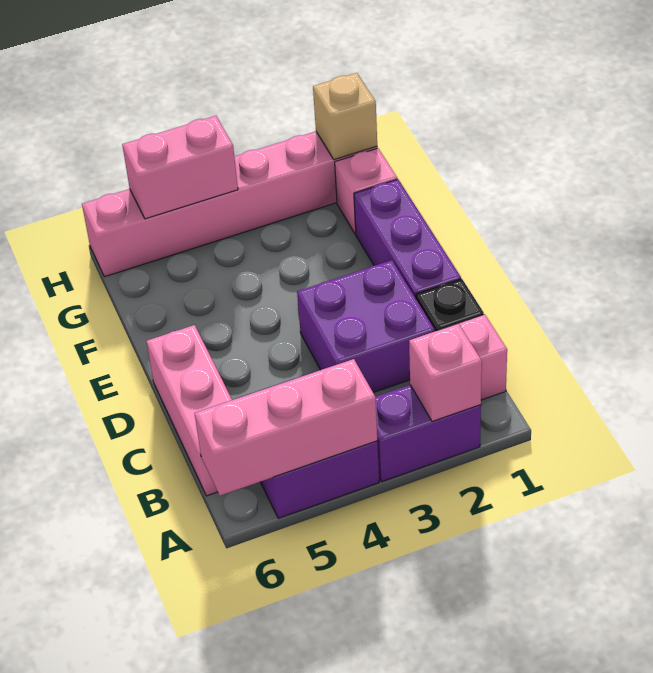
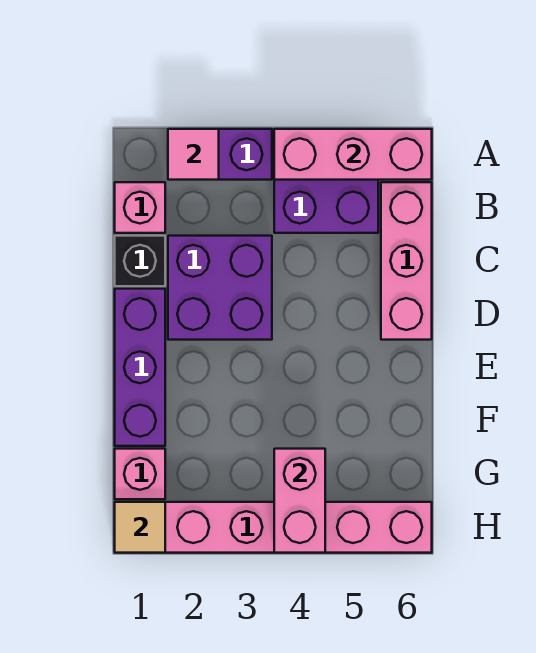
pink brick A2 level 2 -> pink tile A2 level 2
tan brick H1 level 2 -> tan tile H1 level 2
pink brick H4:H5 level 2 -> pink brick G4:H4 level 2

